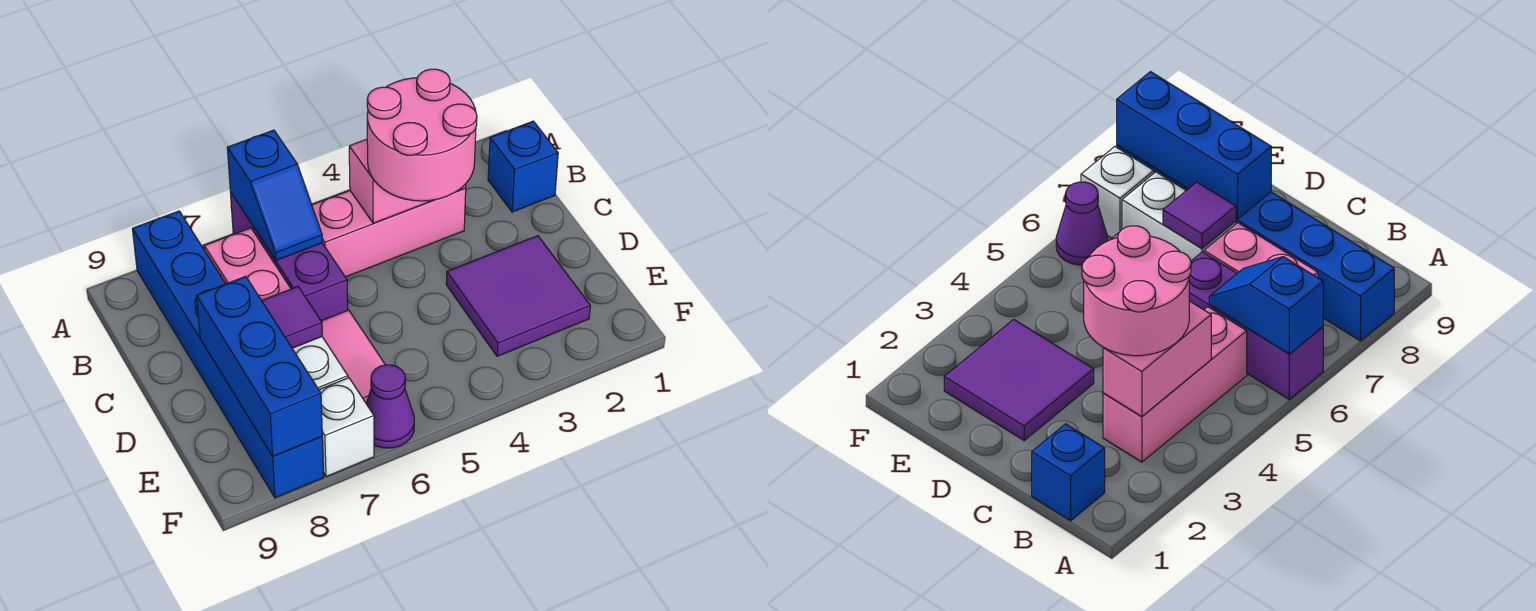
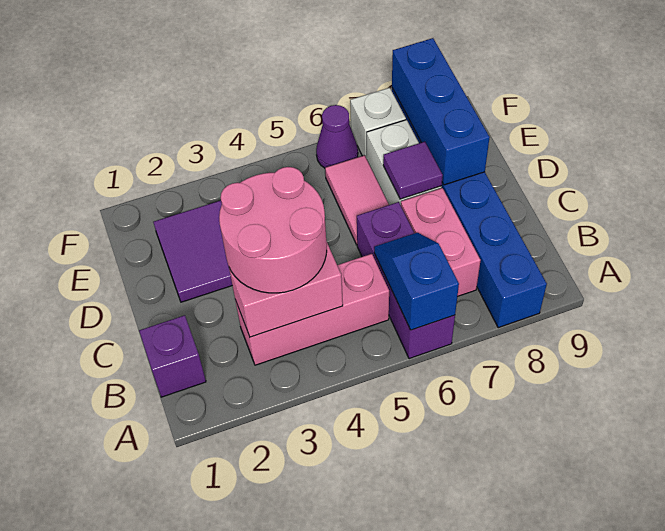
blue brick B1 level 1 -> purple brick B1 level 1

